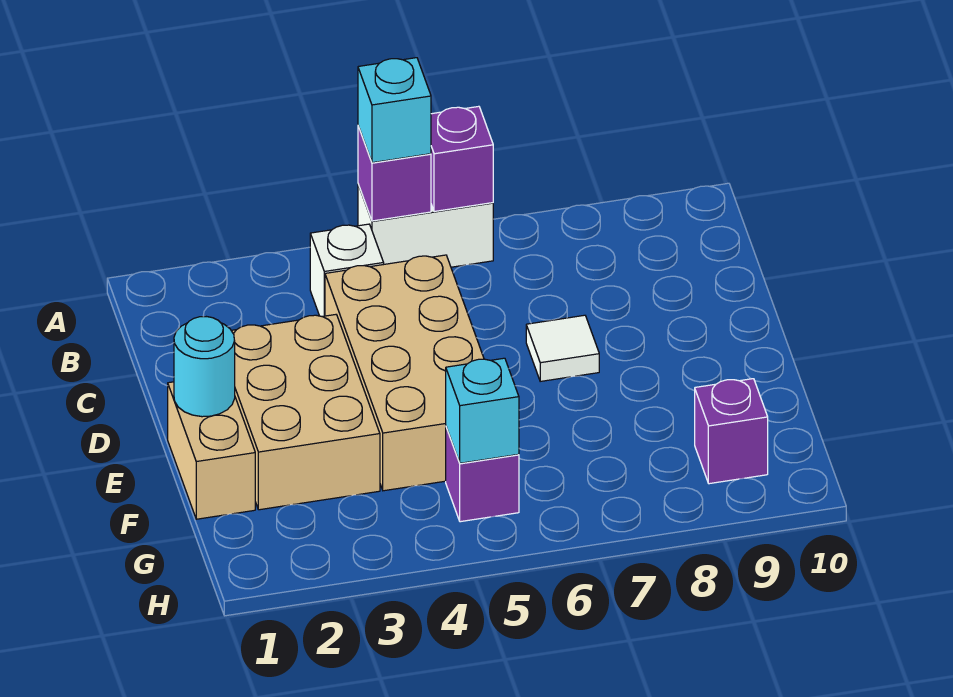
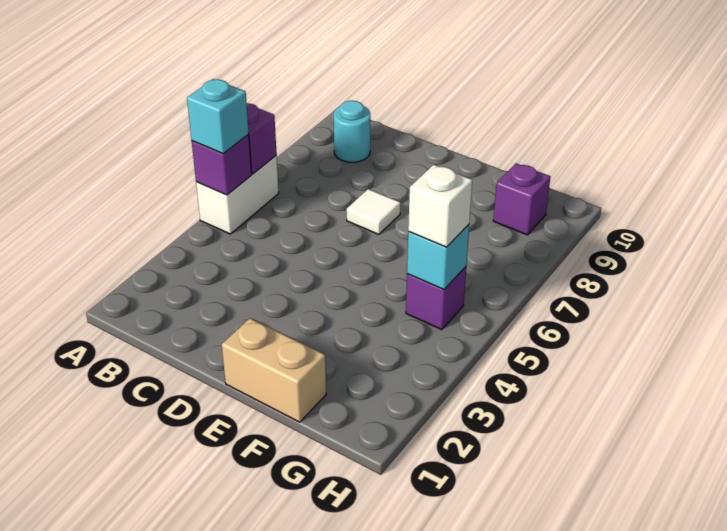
white brick B4 level 1 -> white brick G5 level 3
tan brick C4:F5 level 1 -> none
tan brick D2:F3 level 1 -> none
cyan round brick E1 level 2 -> cyan round brick B9 level 1

